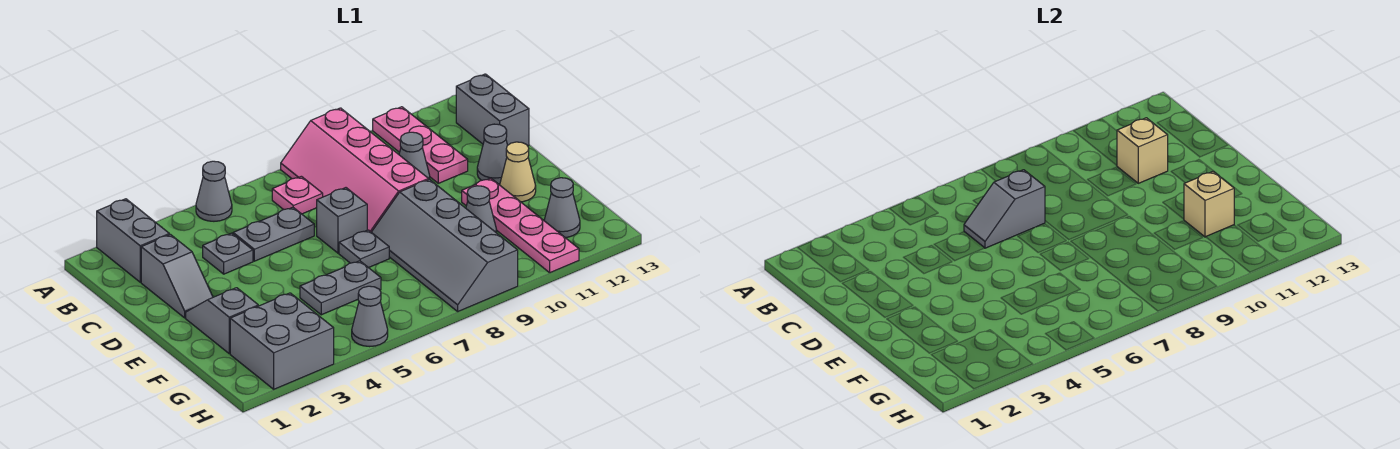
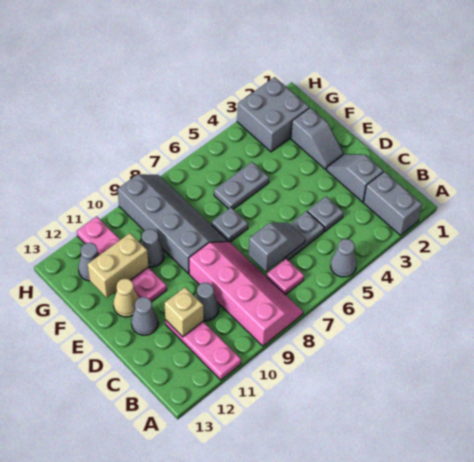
grey brick B13:C13 level 1 -> none
grey brick D7 level 1 -> none
tan brick F11 level 2 -> tan brick F11:F12 level 2
grey cone H5 level 1 -> none

